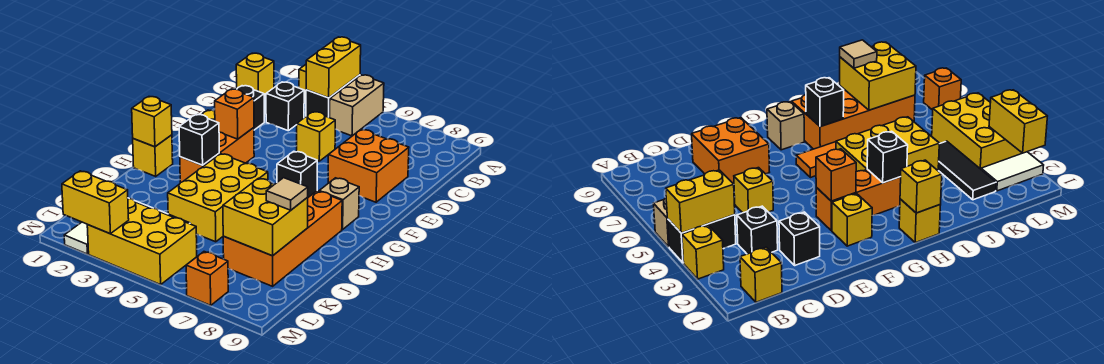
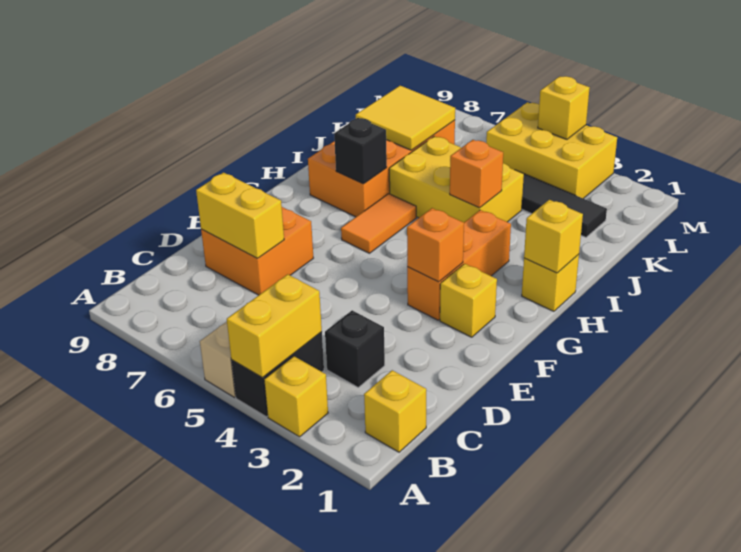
black brick D2 level 1 -> none
yellow brick D5 level 1 -> yellow brick M4 level 2
tan brick G8 level 1 -> none
black brick H3 level 2 -> none
yellow brick H4:J5 level 1 -> yellow brick I4:J6 level 1
yellow brick J7:K8 level 2 -> yellow tile J7:K8 level 2
tan tile J8 level 3 -> none
white tile L2:M2 level 1 -> none
yellow brick M2:M3 level 2 -> yellow brick D7:D8 level 2
orange brick M7 level 1 -> orange brick I4 level 2

